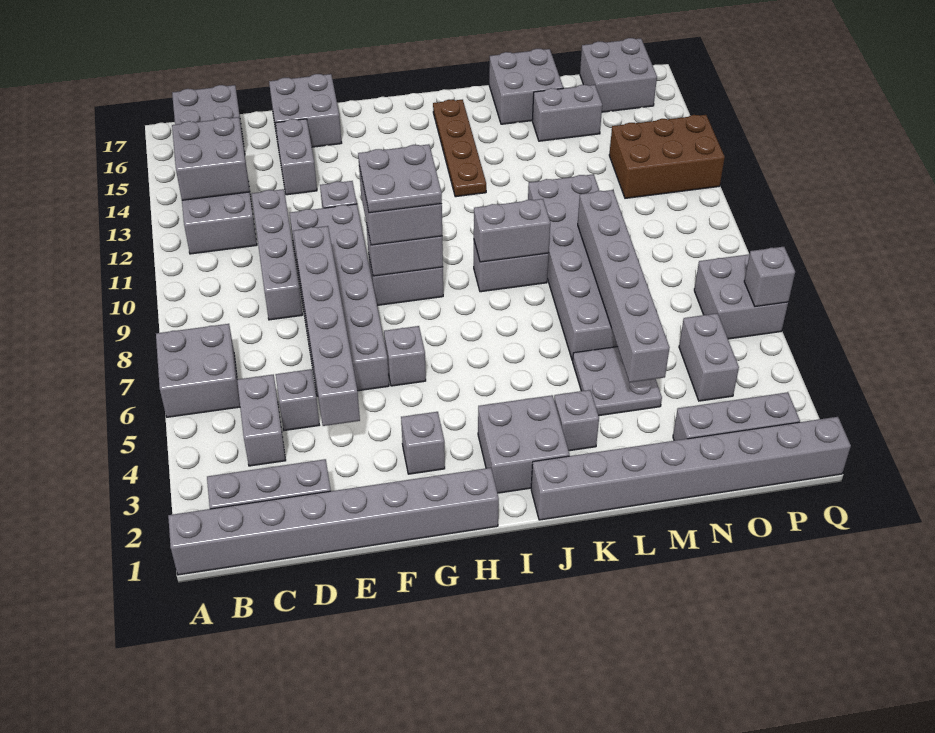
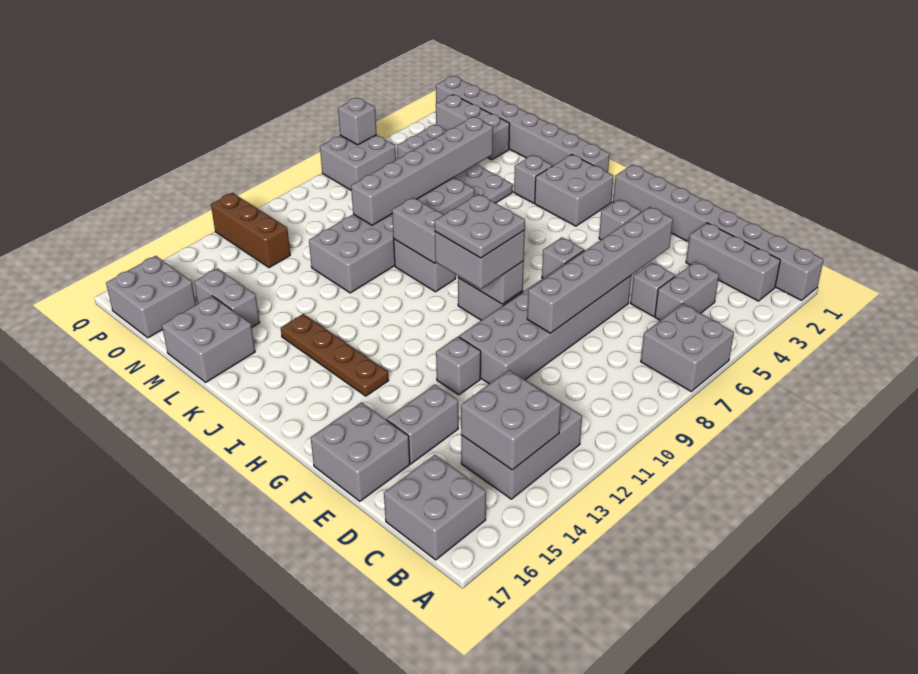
grey brick D9:D12 level 1 -> none
brown plate J13:J16 level 1 -> brown plate H14:K14 level 1
brown brick O12:Q13 level 1 -> brown brick O12:Q12 level 1

